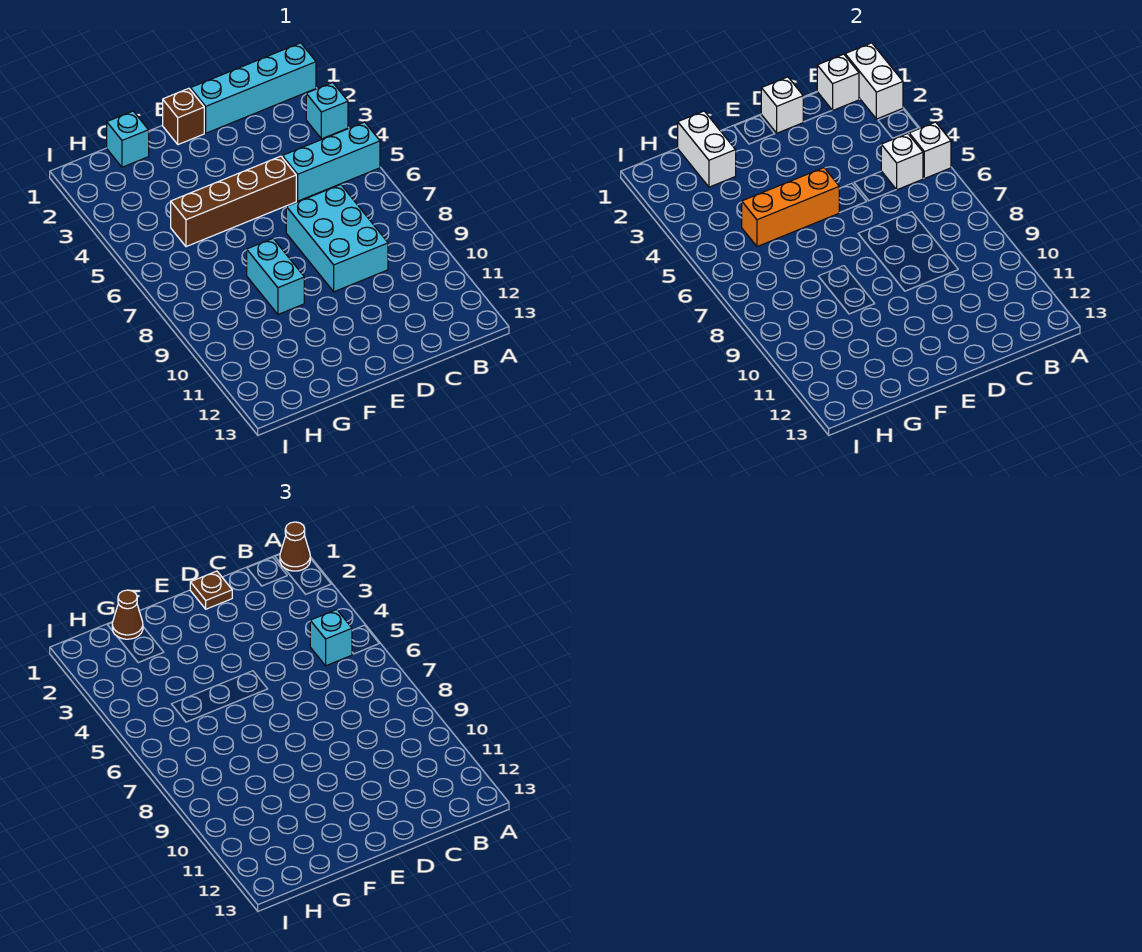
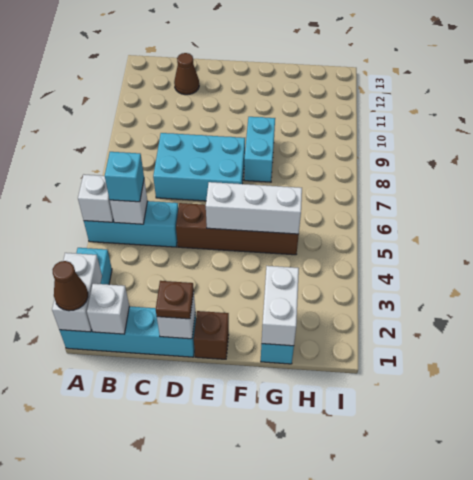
cyan brick C7:D9 level 1 -> cyan brick C7:E8 level 1
orange brick E5:G5 level 2 -> white brick E5:G5 level 2
brown cone G1 level 3 -> brown cone C12 level 1

